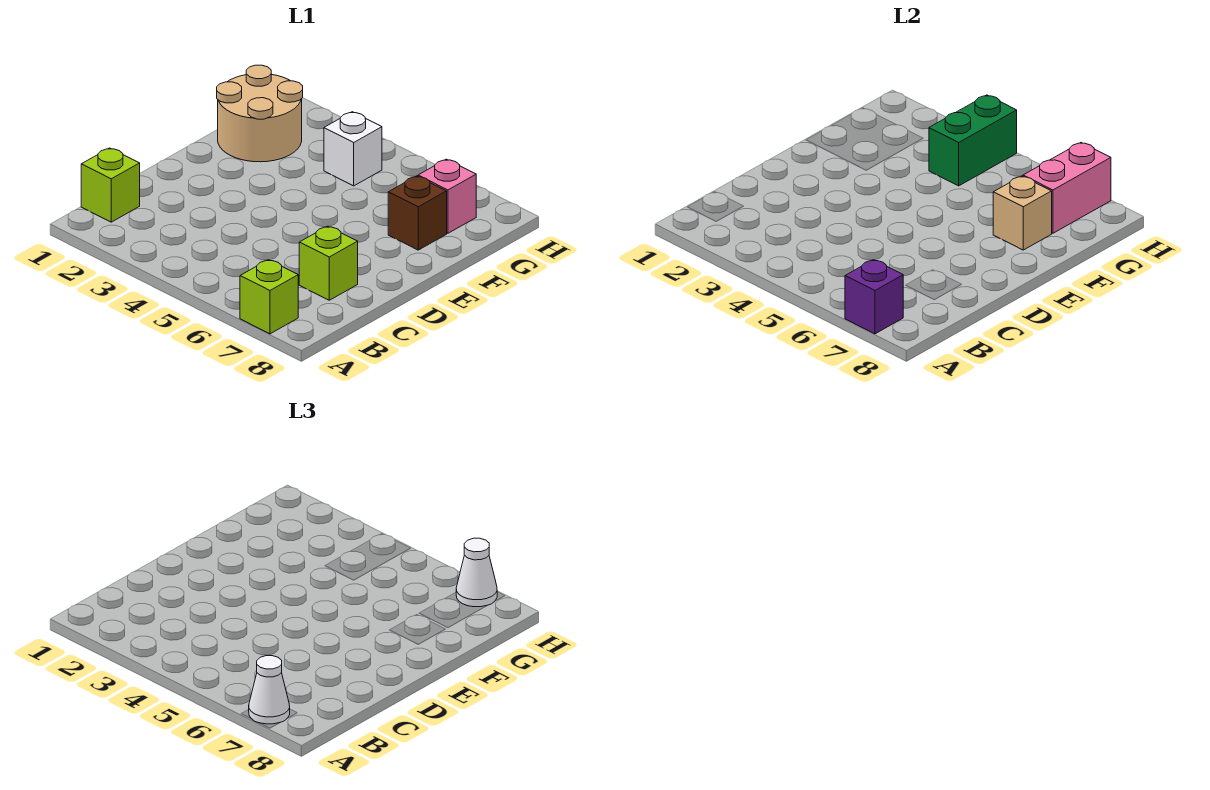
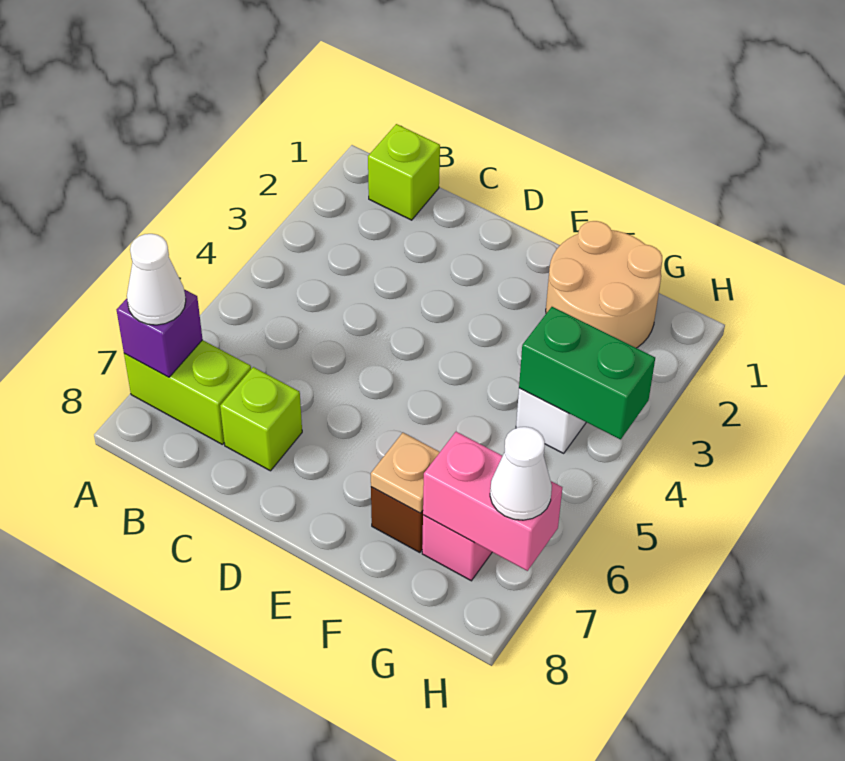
lime brick A7 level 1 -> lime brick A7:B7 level 1
tan brick F7 level 2 -> tan plate F7 level 2

